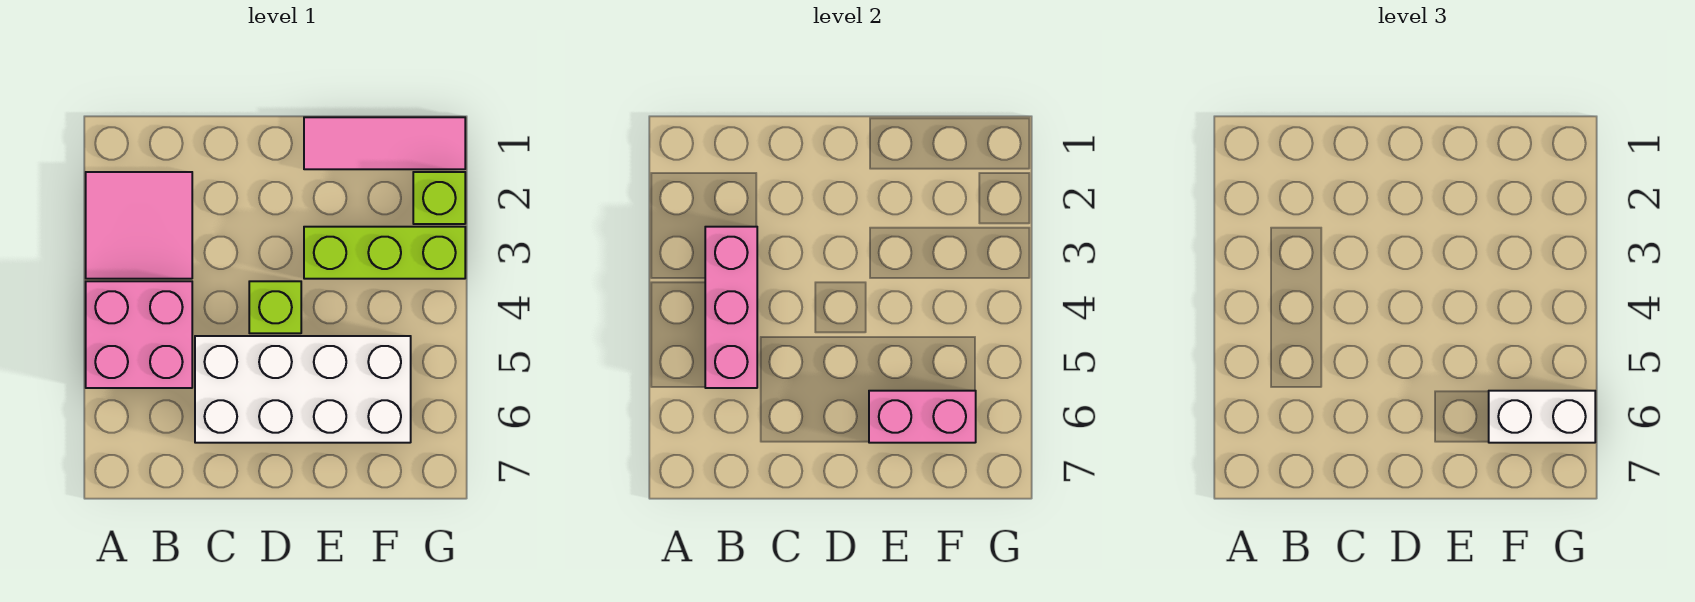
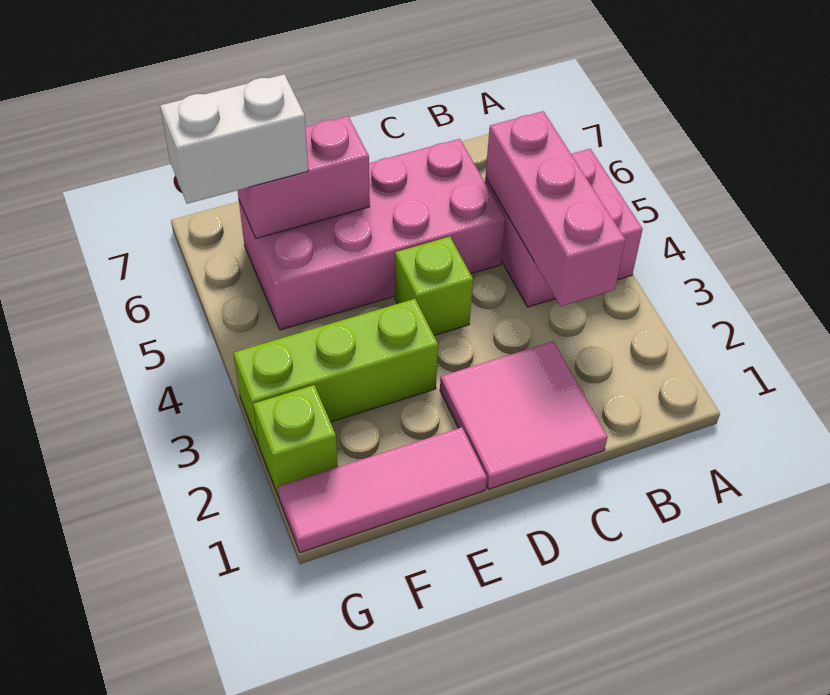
pink tile A2:B3 level 1 -> pink tile C1:D2 level 1
white brick C5:F6 level 1 -> pink brick C5:F6 level 1

